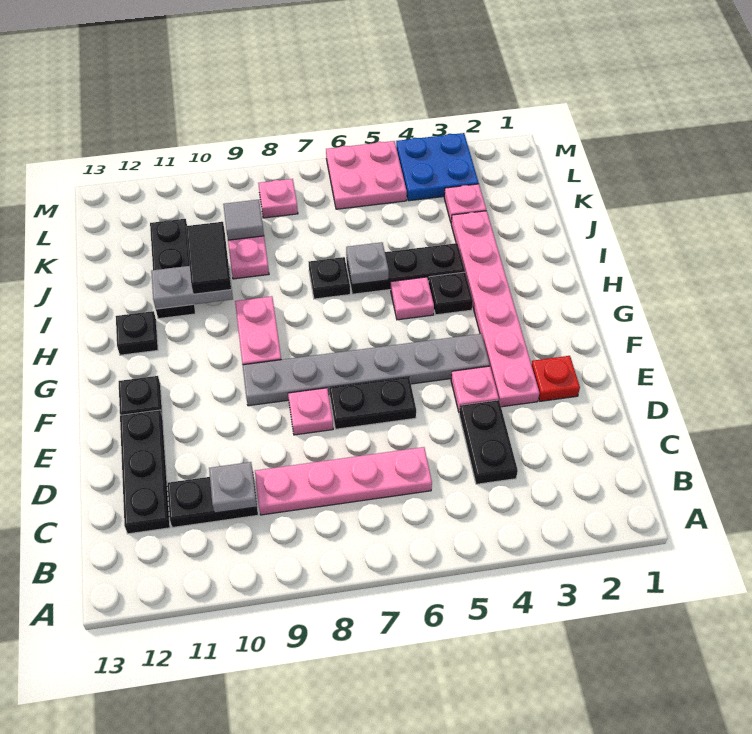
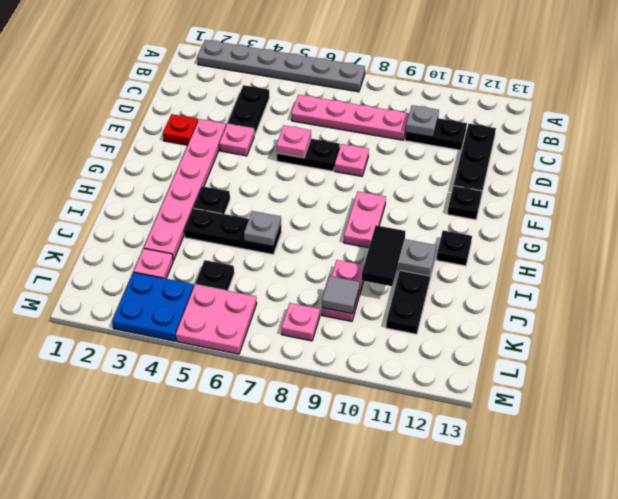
grey plate F4:F9 level 1 -> grey plate A2:A7 level 1
pink plate H5 level 1 -> pink plate E6 level 2
black plate I7 level 1 -> black plate K5 level 1

